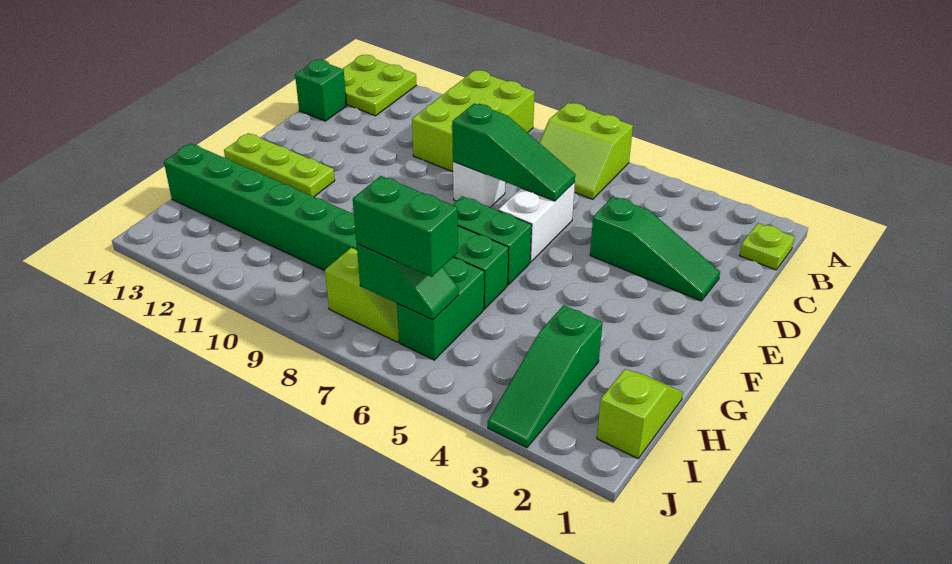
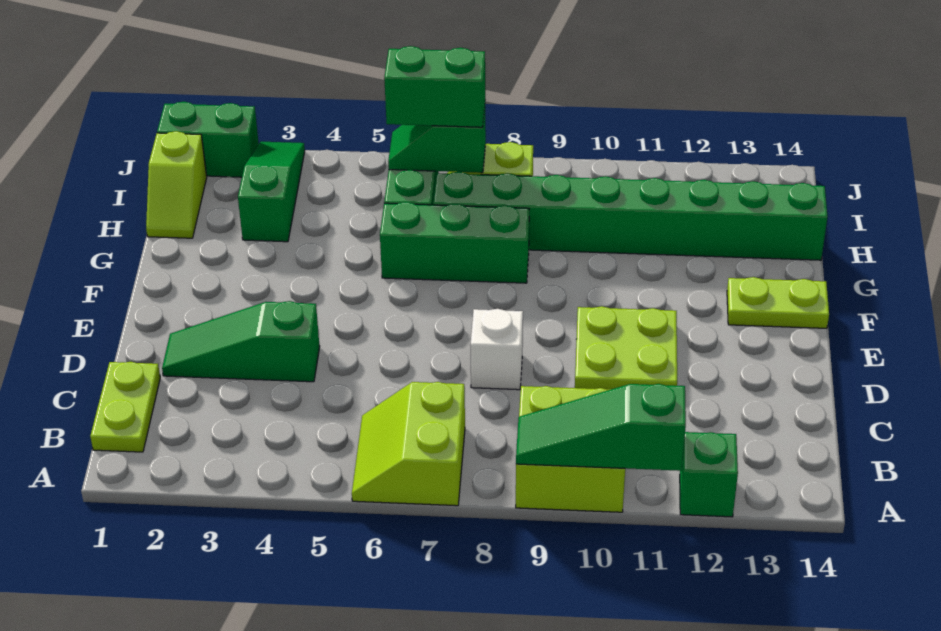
lime slope A6:B7 level 1 top A -> lime slope A6:B7 level 1 top 7
lime brick A9:C10 level 1 -> lime brick A9:B10 level 1
lime plate A13:B14 level 1 -> lime plate D10:E11 level 1
lime plate B1 level 1 -> lime plate B1:C1 level 1
green brick C14 level 1 -> green brick A12 level 1
white brick D6:E6 level 1 -> none
green slope D6:D8 level 2 top 8 -> green slope A9:A11 level 2 top 11
green brick F6:F7 level 1 -> green brick J1:J2 level 1
lime plate F12:F14 level 1 -> lime plate F13:F14 level 1

